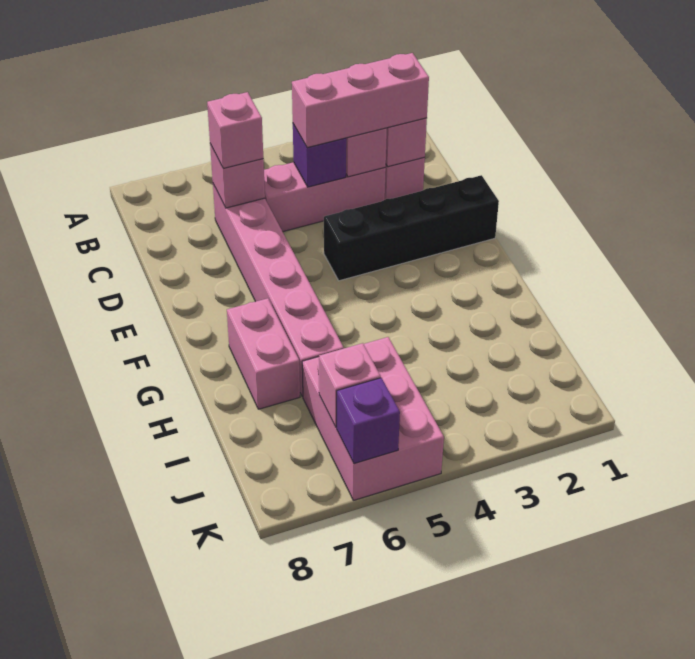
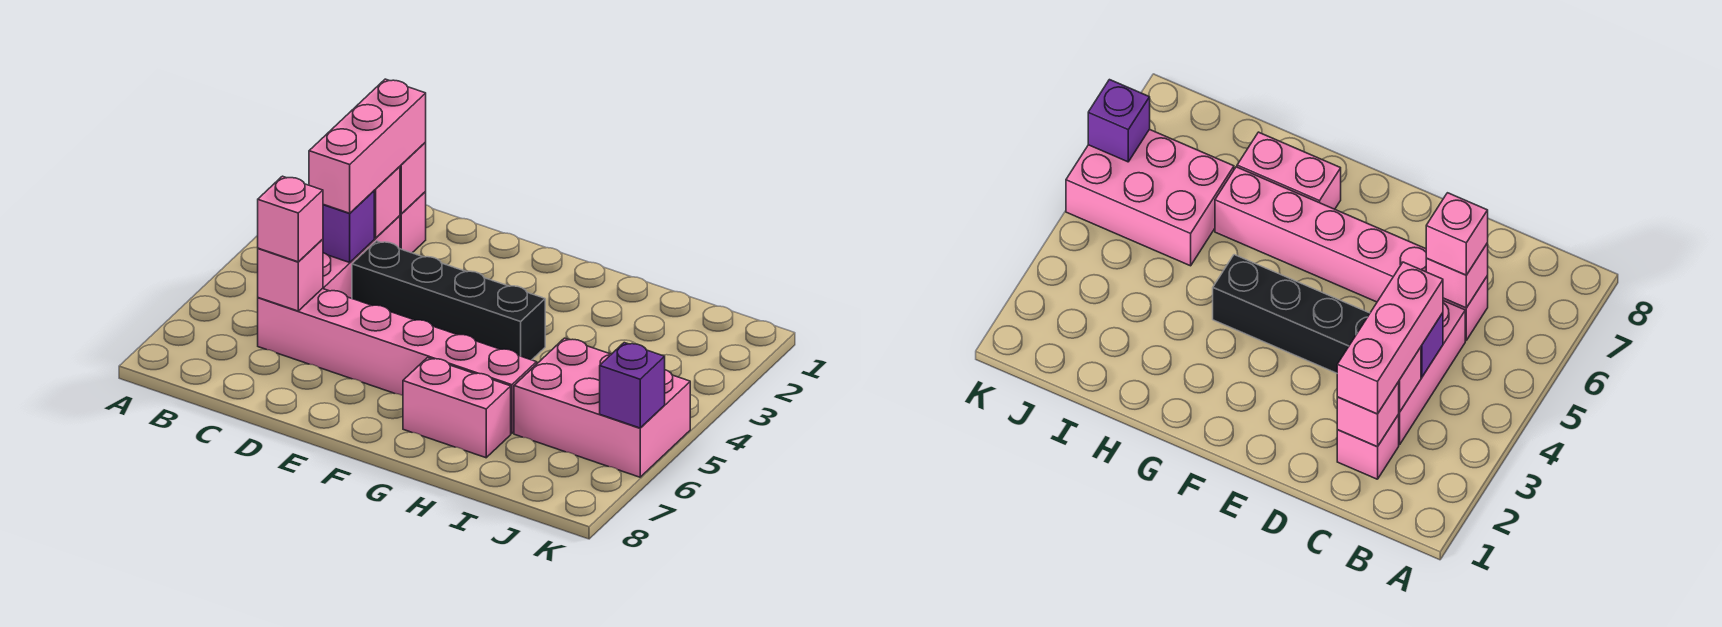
black brick E1:E4 level 1 -> black brick D4:G4 level 1
pink brick J6 level 2 -> none

